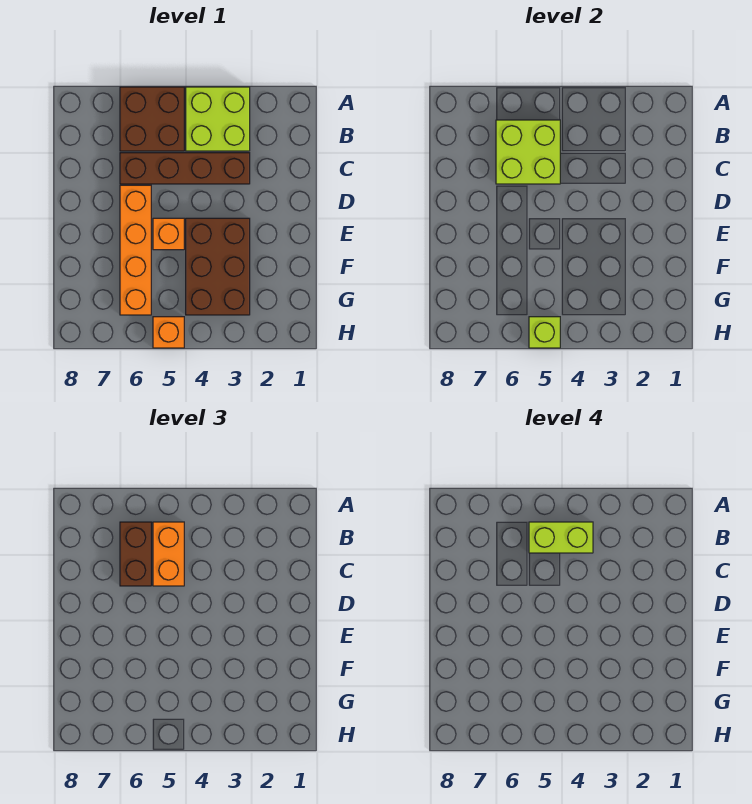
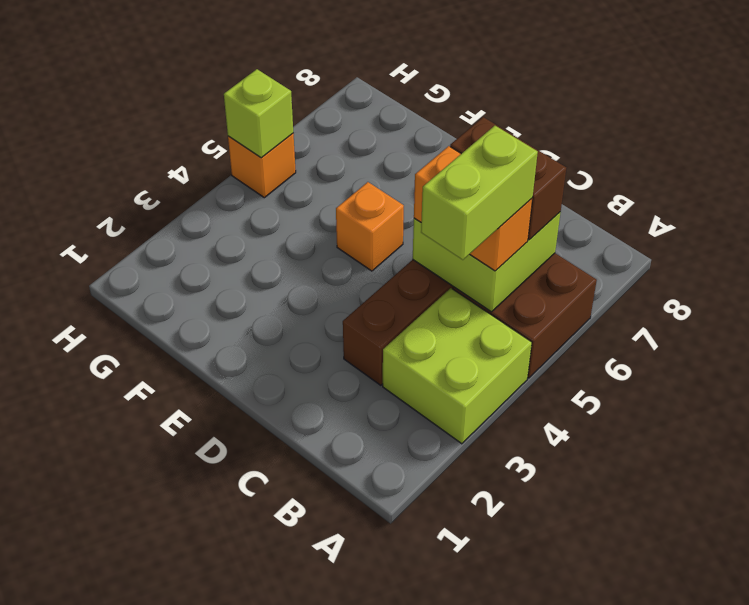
orange brick D6:G6 level 1 -> none
brown brick E3:G4 level 1 -> none

